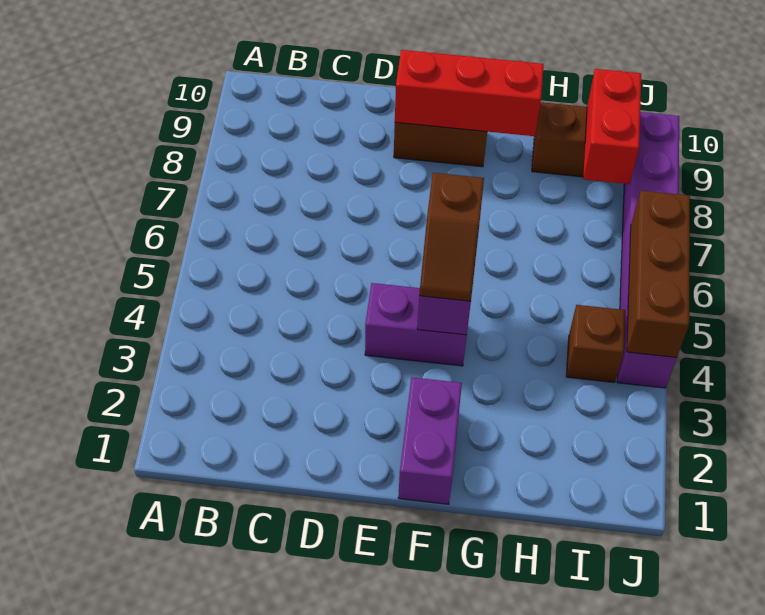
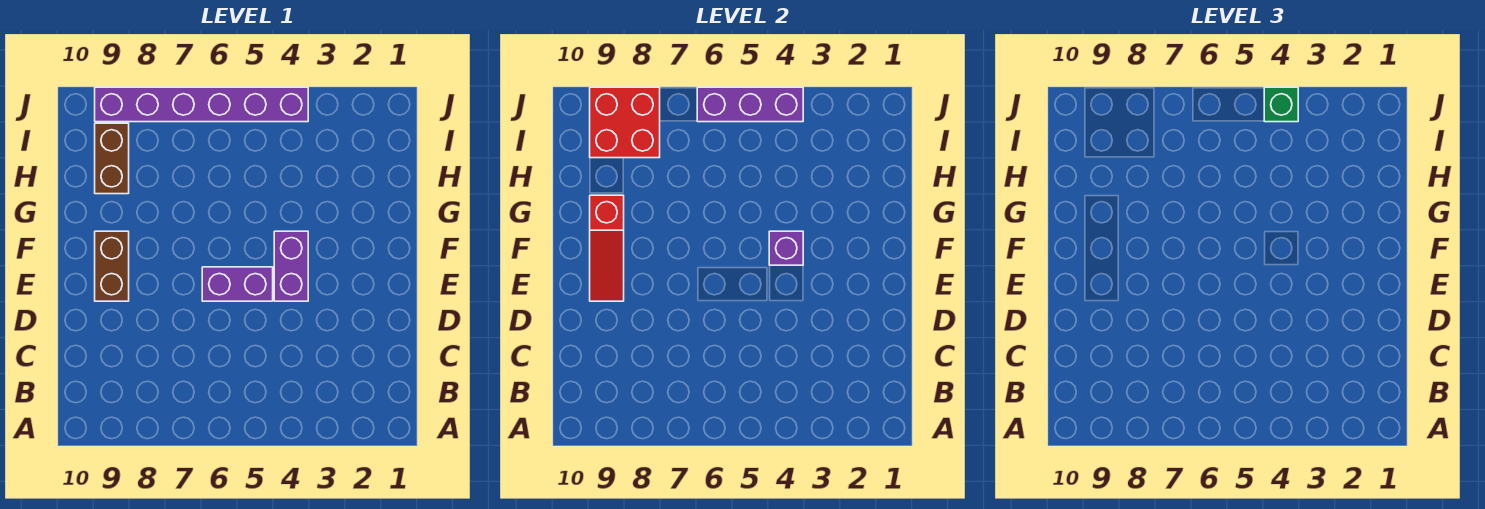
red brick E9:G9 level 2 -> red slope E9:G9 level 2 top G
purple brick F1:F2 level 1 -> purple brick E5:E6 level 1
brown slope F4:F5 level 3 top 5 -> none
brown brick I4 level 1 -> none
red brick I8:I9 level 2 -> red brick I8:J9 level 2
brown brick J4:J6 level 2 -> purple brick J4:J6 level 2
none -> green brick J4 level 3

